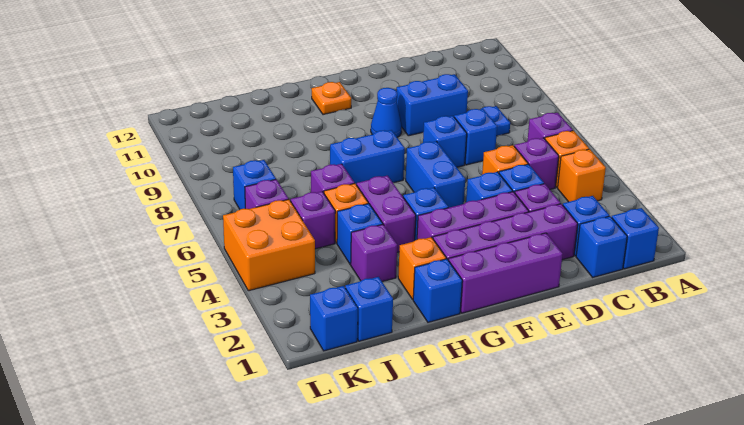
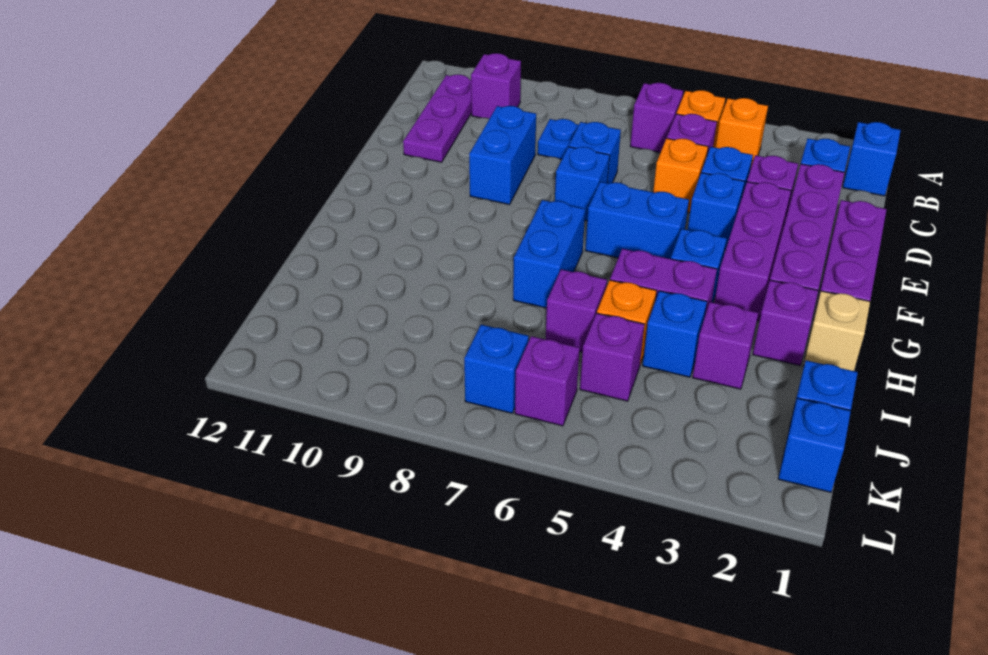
none -> purple brick B10 level 1
none -> purple plate B11:D11 level 1
blue brick C1 level 1 -> none
blue cone F9 level 1 -> none
orange plate G11 level 1 -> none
blue brick H1 level 1 -> tan brick H1 level 1
orange brick H2 level 1 -> purple brick H2 level 1
orange brick K4:L5 level 1 -> none

